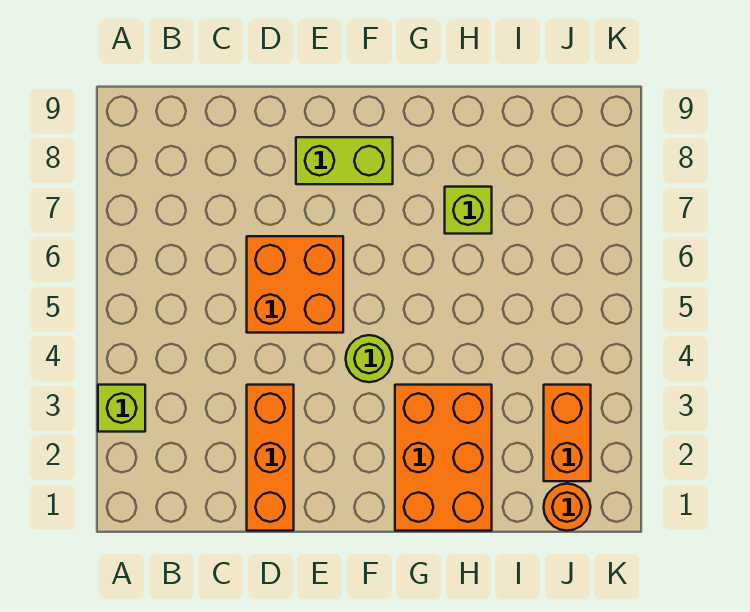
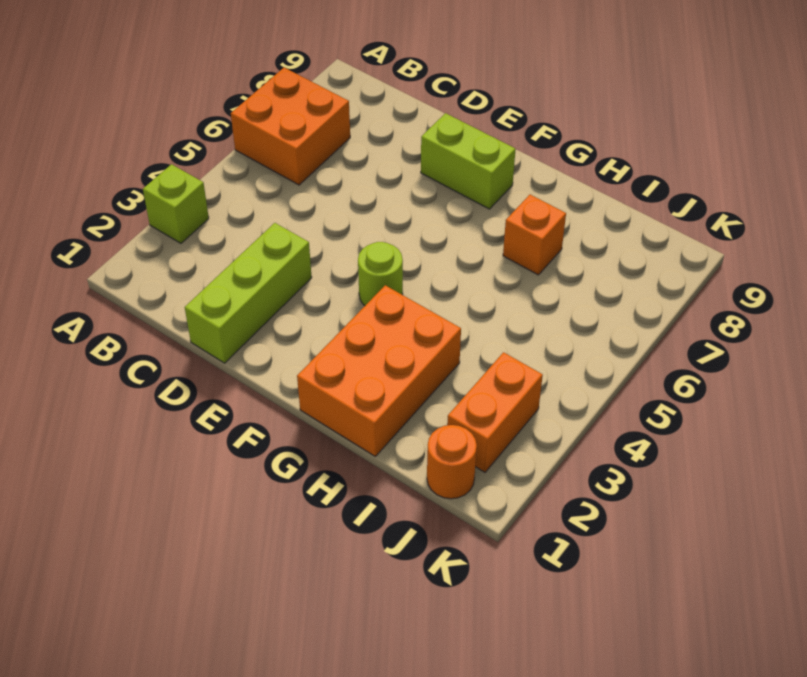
orange brick D1:D3 level 1 -> lime brick D1:D3 level 1
orange brick D5:E6 level 1 -> orange brick A6:B7 level 1
lime brick H7 level 1 -> orange brick H7 level 1

